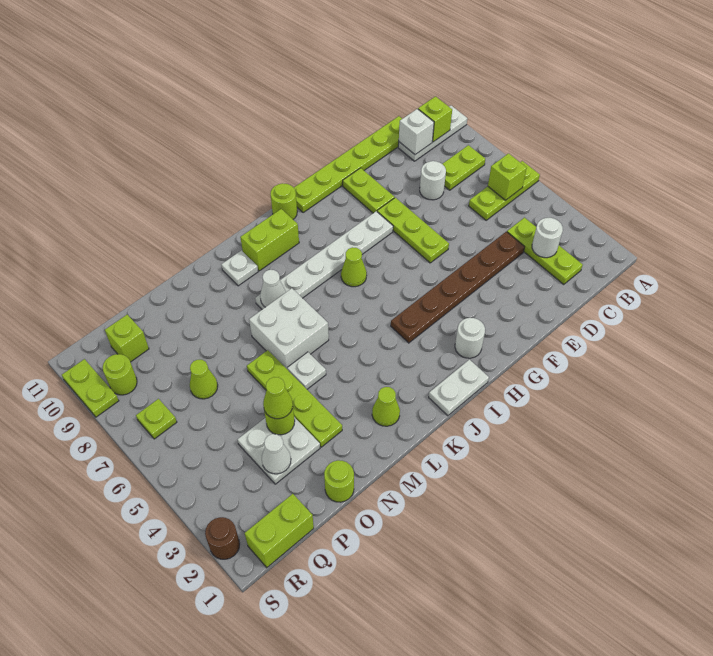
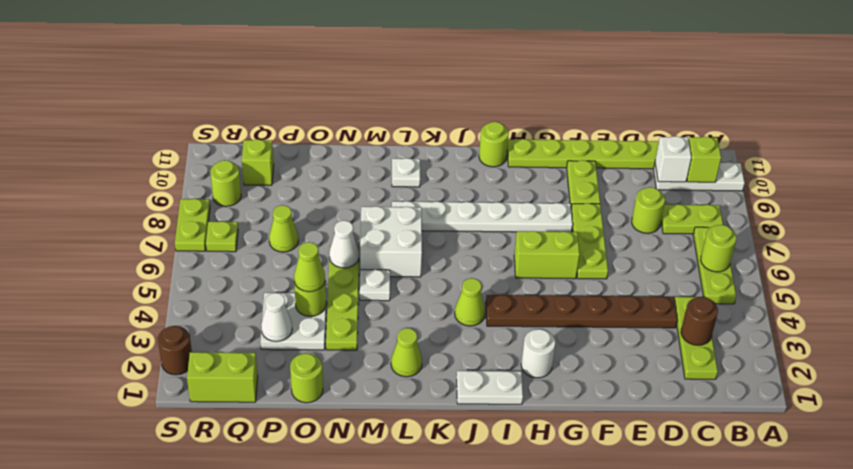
lime plate A6:C6 level 1 -> lime plate B5:B7 level 1
lime brick B6 level 2 -> lime round brick B6 level 2
white round brick C3 level 2 -> brown round brick C3 level 2
white round brick D8 level 1 -> lime round brick D8 level 1
lime cone I7 level 1 -> lime cone J4 level 1
lime brick J10:K10 level 1 -> lime brick G6:H6 level 1
white cone L8 level 2 -> white cone N6 level 2
lime plate S9:S10 level 1 -> lime plate S7:S8 level 1

